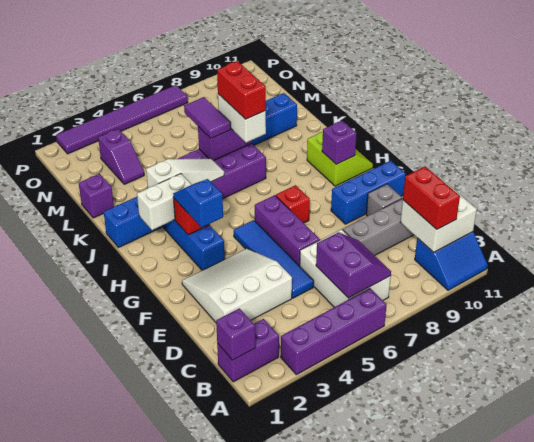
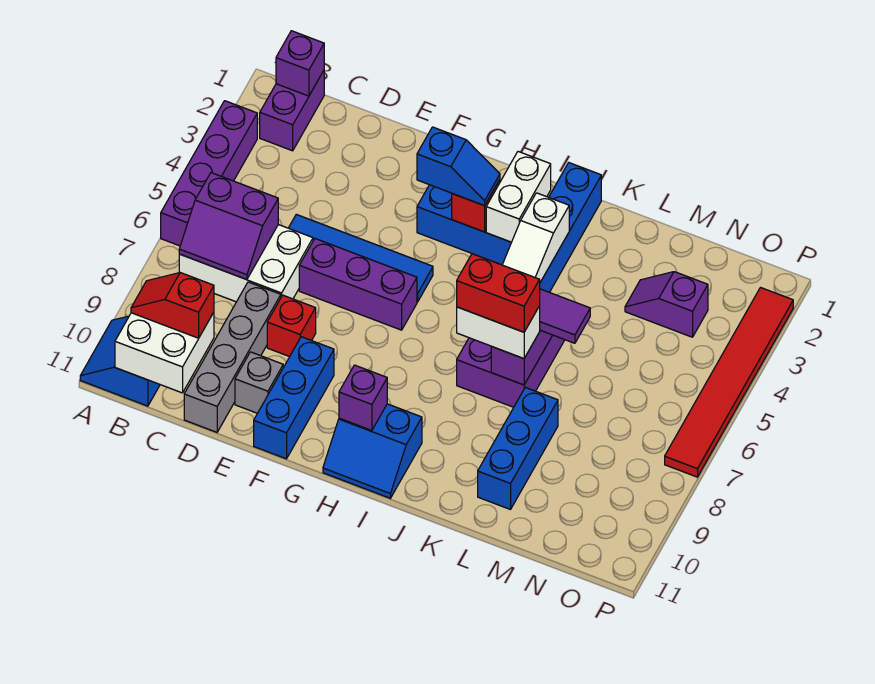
red brick B10:C10 level 3 -> red slope B10:C10 level 3 top C
white slope D2:F4 level 1 top D -> none
red brick G7 level 1 -> red brick E8 level 1
lime slope H10:I11 level 1 top 10 -> blue slope H10:I11 level 1 top 10
purple brick L1 level 1 -> none
purple tile P2:P7 level 1 -> red tile P2:P7 level 1

